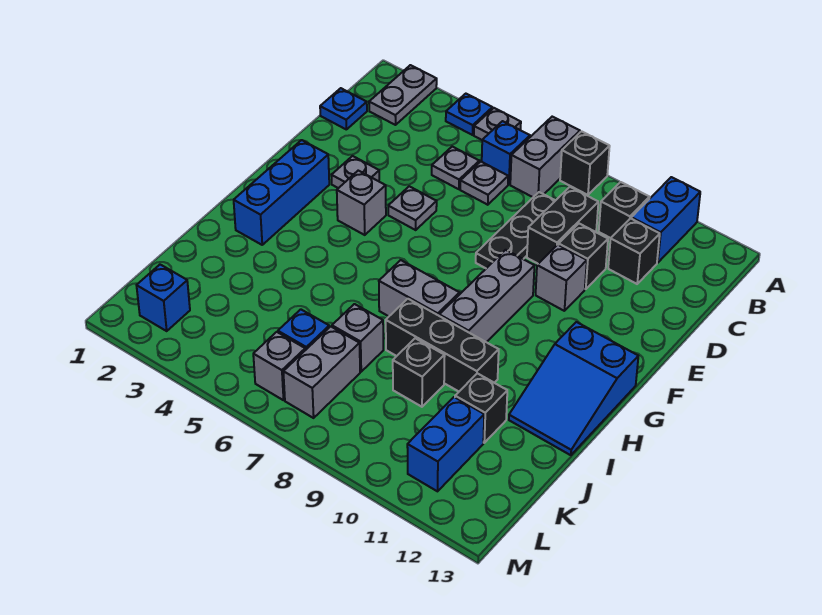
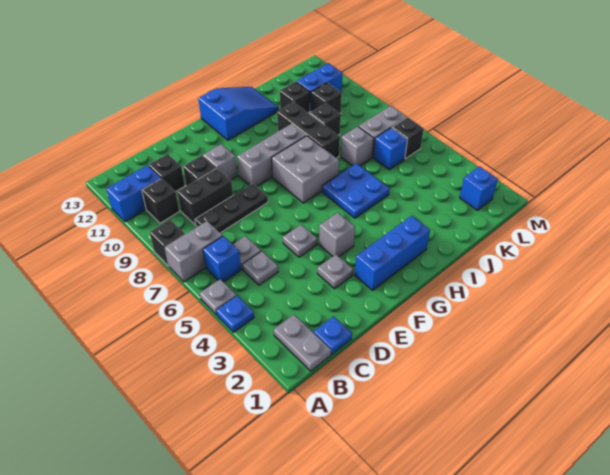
grey plate A2:B2 level 1 -> grey plate B1:B2 level 1
none -> blue plate H5:I6 level 1
grey brick H7:H8 level 1 -> grey brick G7:H8 level 1
none -> black brick K10 level 1
grey brick L6 level 1 -> black brick L6 level 1

